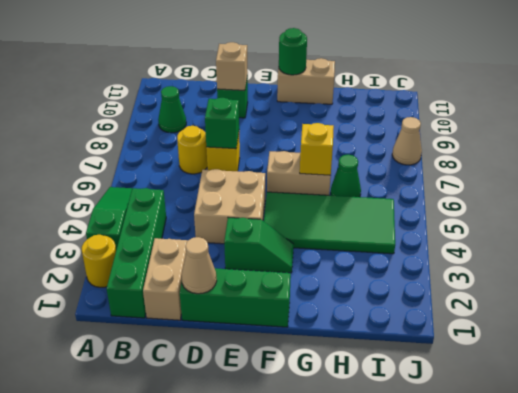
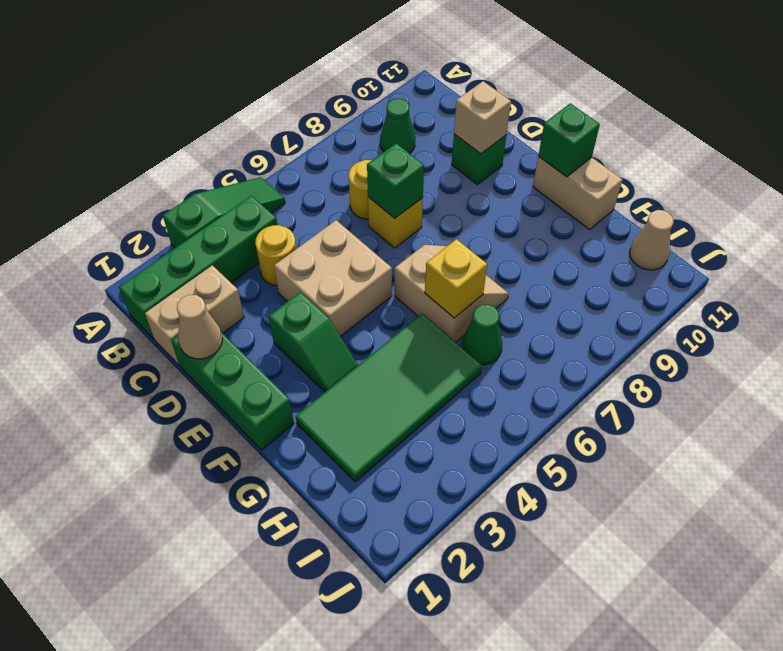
yellow round brick A2 level 1 -> yellow round brick C4 level 1
green tile F4:I5 level 1 -> green tile G2:H5 level 1
green round brick F11 level 2 -> green brick F11 level 2
tan cone J8 level 1 -> tan cone I11 level 1

